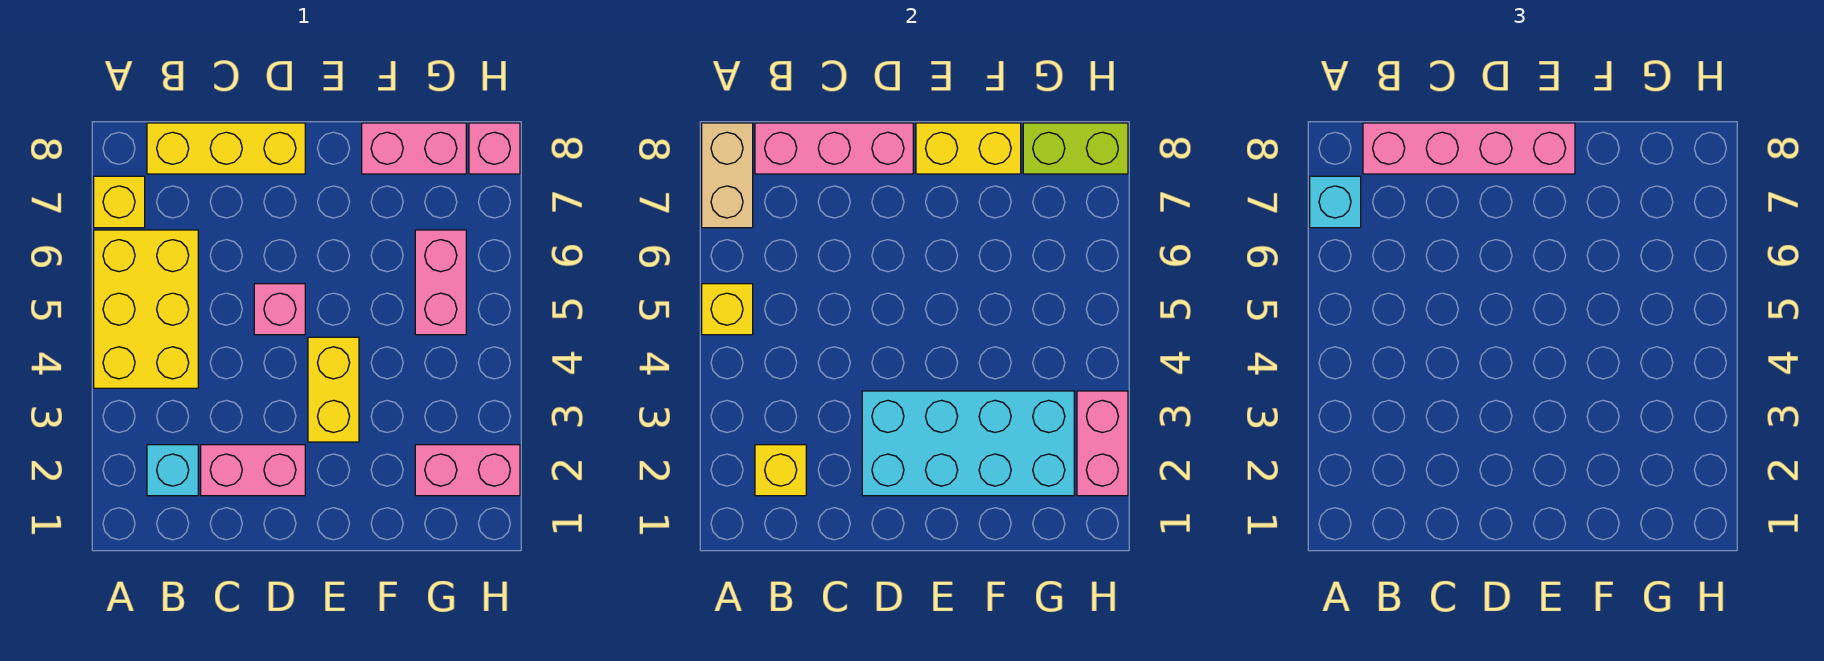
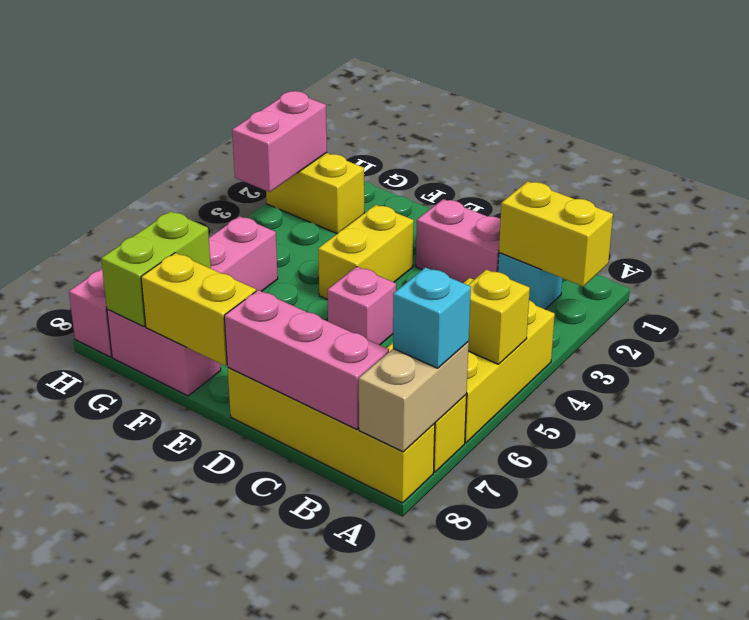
yellow brick B2 level 2 -> yellow brick A2:B2 level 2
yellow brick B8:D8 level 1 -> yellow brick A8:D8 level 1
pink brick B8:E8 level 3 -> none
cyan brick D2:G3 level 2 -> none
pink brick G2:H2 level 1 -> yellow brick G2:H2 level 1
lime brick G8:H8 level 2 -> lime brick G7:G8 level 2

